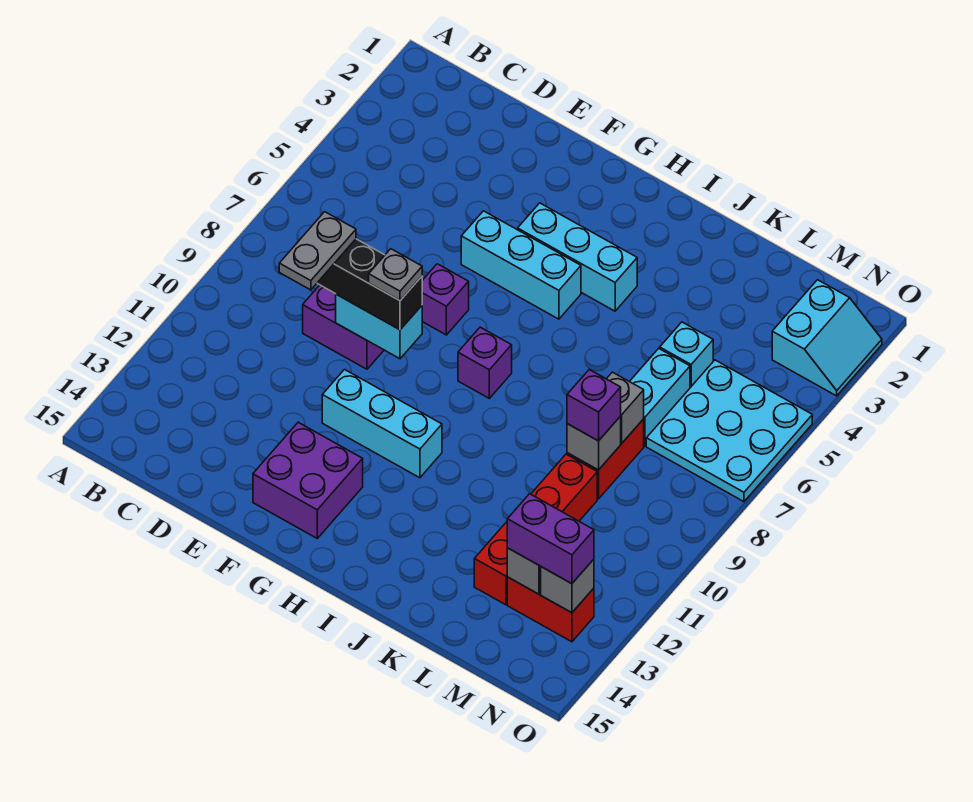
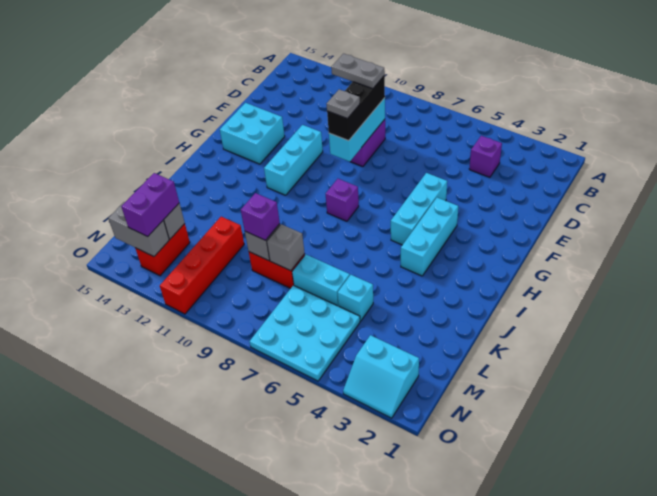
cyan brick E9:F9 level 2 -> cyan brick D9:F9 level 2
purple brick F7 level 1 -> purple brick C4 level 1
purple brick F13:G14 level 1 -> cyan brick F13:G14 level 1
red brick L10:L13 level 1 -> red brick L11:O11 level 1
grey brick N13 level 2 -> grey brick N13:N14 level 2

